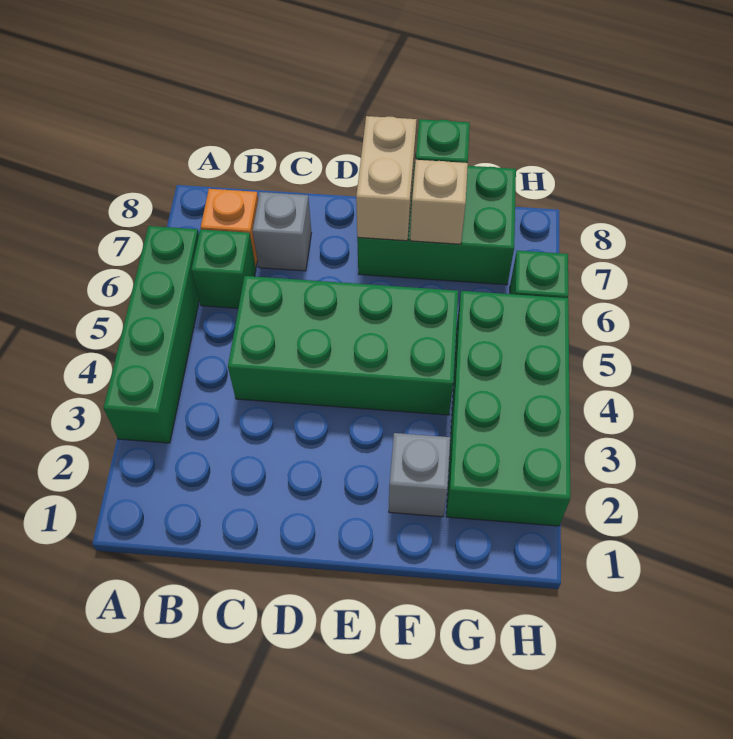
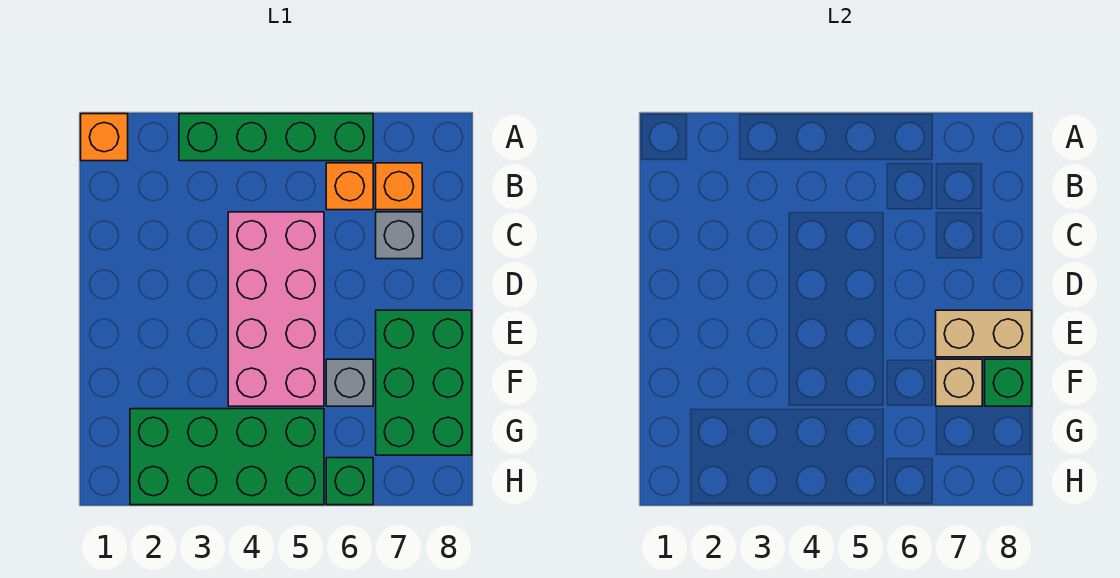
none -> orange brick A1 level 1
green brick B6 level 1 -> orange brick B6 level 1
green brick C4:F5 level 1 -> pink brick C4:F5 level 1
grey brick F2 level 1 -> grey brick F6 level 1

